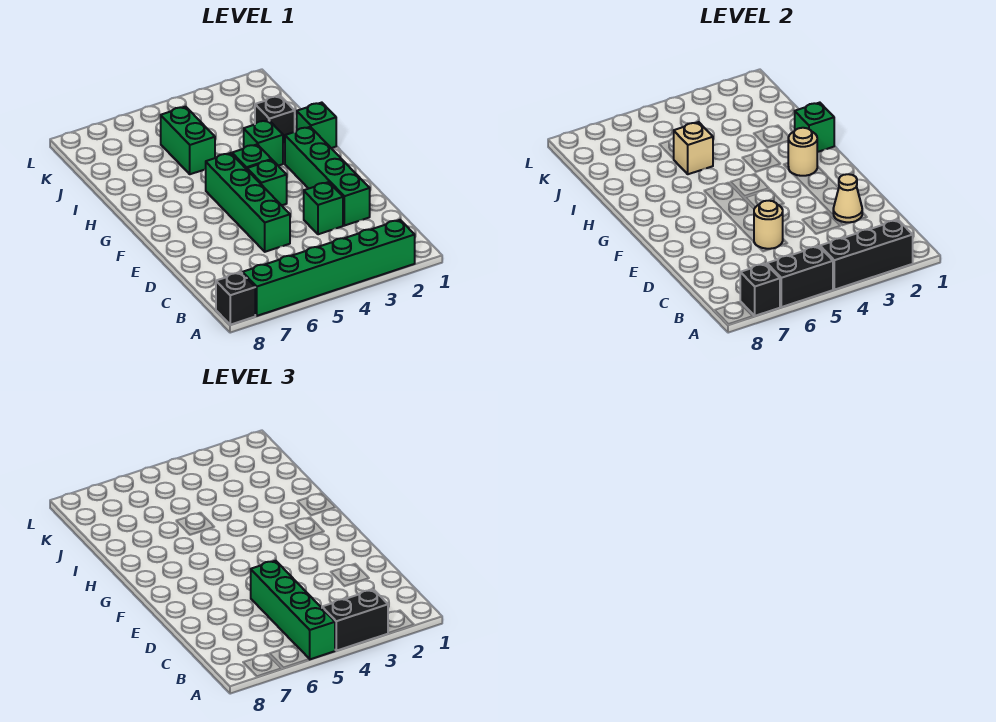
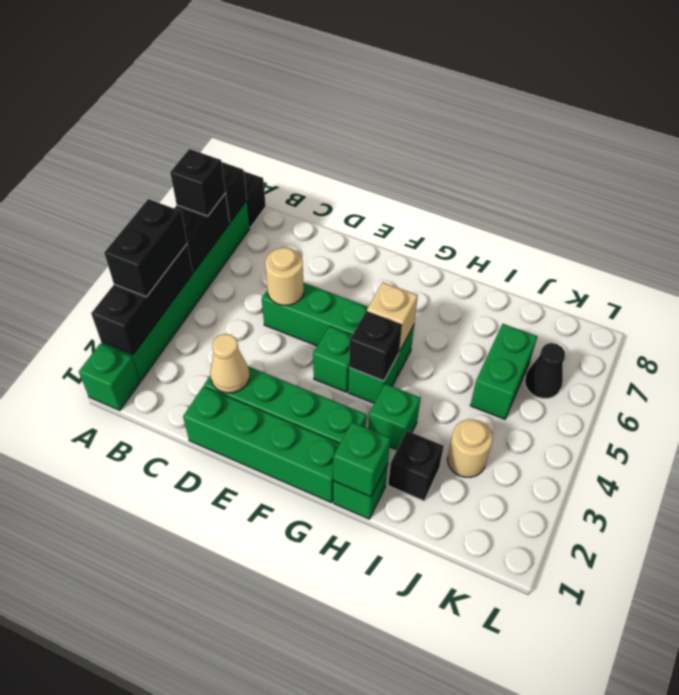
green brick A5:D5 level 3 -> green brick D1:G1 level 1
none -> black brick A6 level 3
green brick D3 level 1 -> green brick A1 level 1
tan round brick G2 level 2 -> tan round brick J3 level 1
none -> black brick G4 level 2
green brick I5:J5 level 1 -> green brick J5:J6 level 1
tan brick I5 level 2 -> tan brick G5 level 2
none -> black cone K6 level 1

